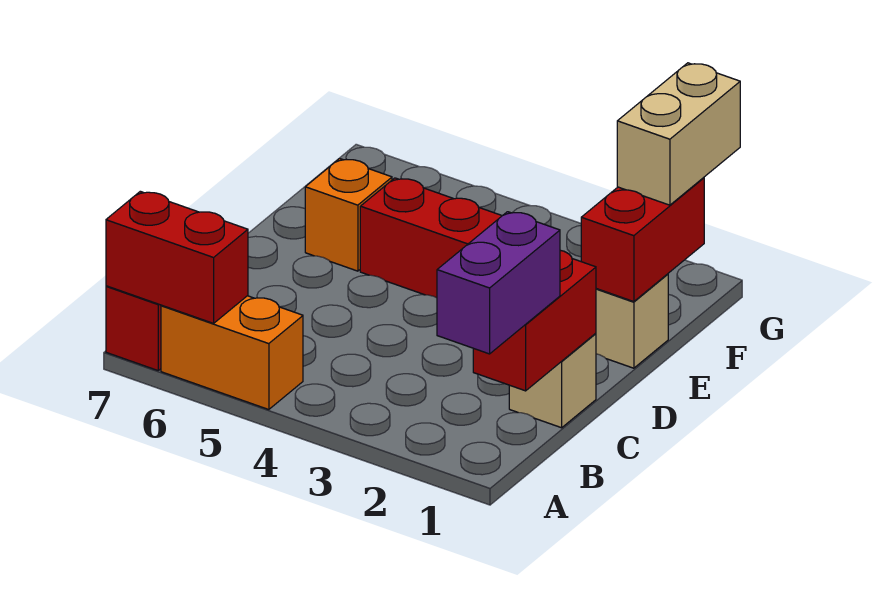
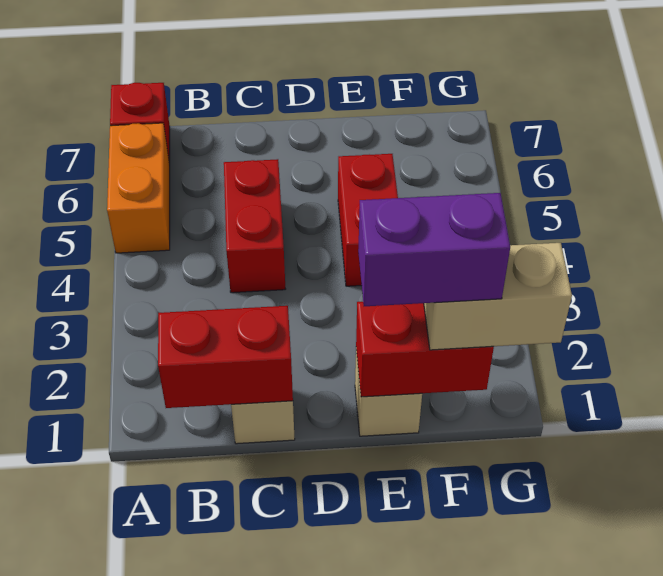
purple brick A1:B1 level 3 -> purple brick E1:F1 level 4
red brick A6:A7 level 2 -> red brick C4:C5 level 1
orange brick E6 level 1 -> none

